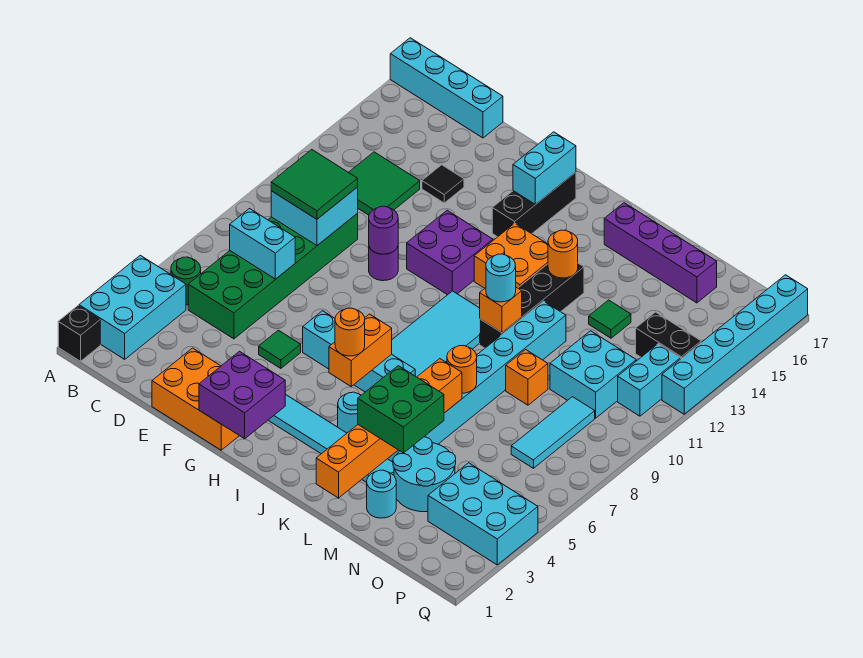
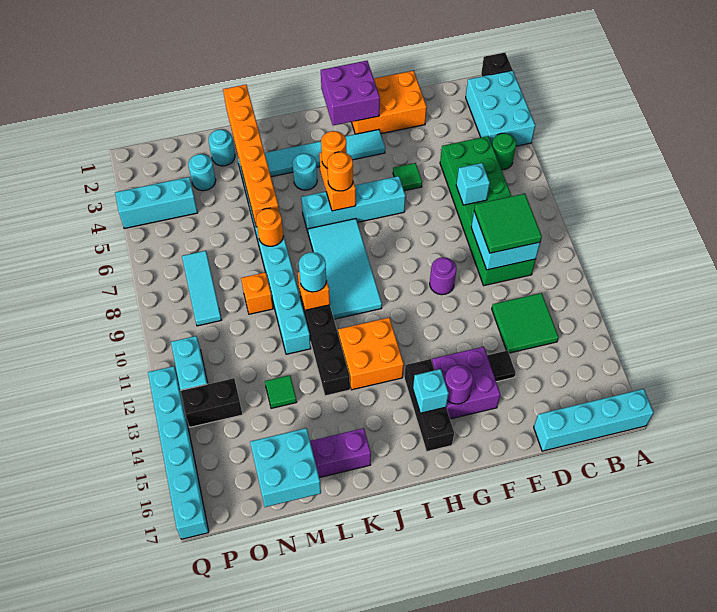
cyan brick C7:D7 level 2 -> cyan brick D7 level 2
purple round brick F10 level 2 -> purple round brick G15 level 2
purple brick G11:H12 level 1 -> purple brick F14:G15 level 1
cyan brick H15:H16 level 2 -> cyan brick H15 level 2
orange round brick K13 level 2 -> orange round brick I6 level 3
green brick L3:M4 level 3 -> none
cyan round brick M3:N4 level 1 -> cyan round brick N3 level 1
cyan brick N10:O11 level 1 -> cyan brick M16:N17 level 2
cyan brick O3:Q4 level 1 -> cyan brick O4:Q4 level 1

